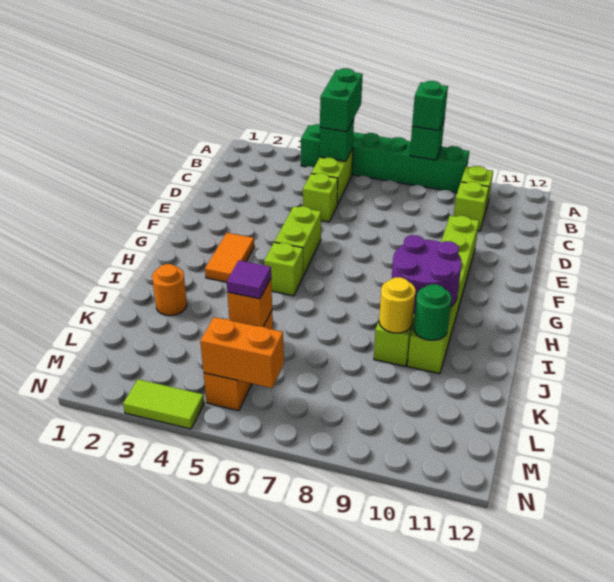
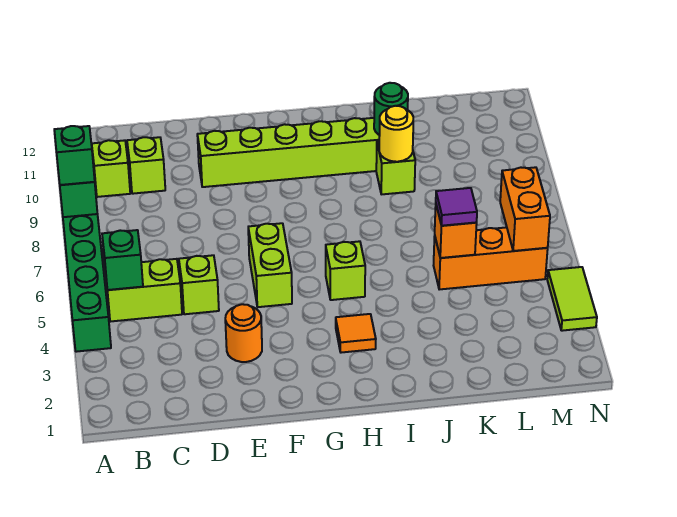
green brick A5:B5 level 3 -> none
lime brick F5:G5 level 1 -> lime brick F5:F6 level 1
orange tile G3:H3 level 1 -> orange tile H3 level 1
purple round brick H9:I10 level 2 -> none
orange round brick J2 level 1 -> orange round brick E3 level 1

